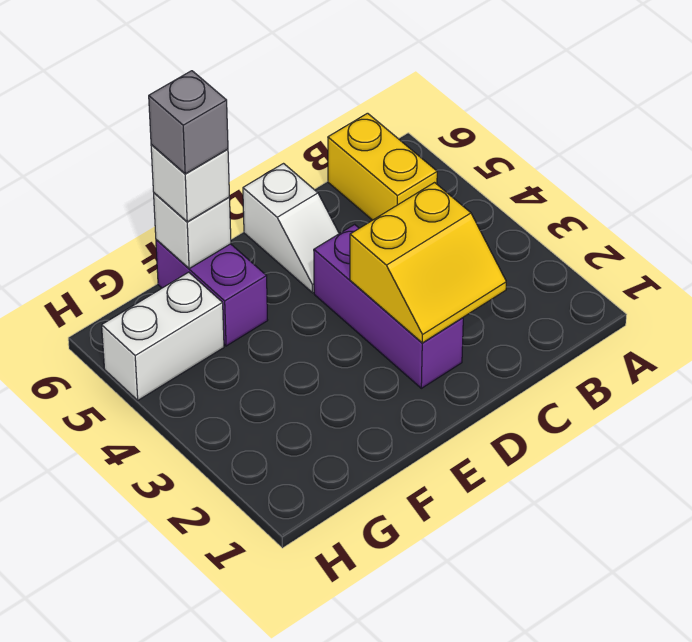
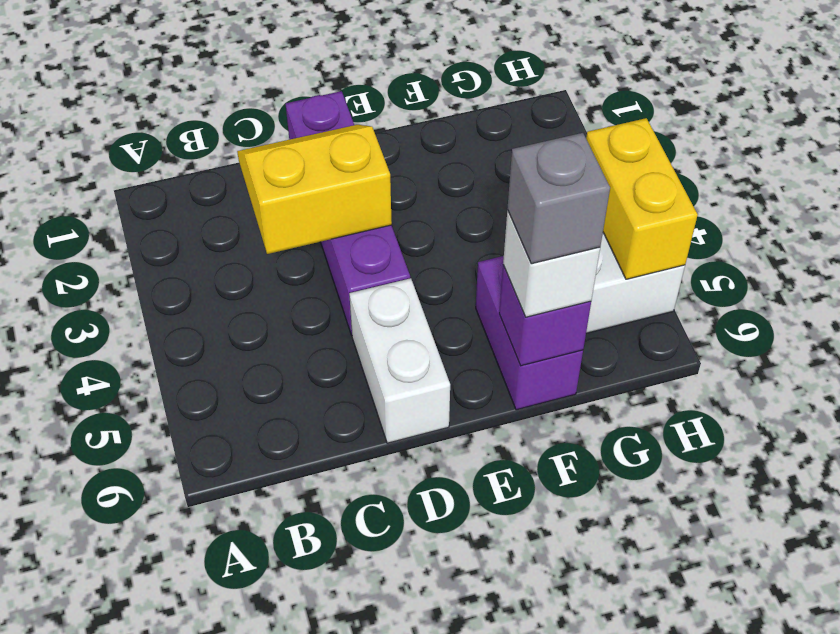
yellow brick B5:B6 level 1 -> yellow brick H4:H5 level 2
purple brick D2:D4 level 1 -> purple brick D1:D4 level 1
white slope D5:D6 level 1 top 6 -> white brick D5:D6 level 1
white brick F6 level 2 -> purple brick F6 level 2

